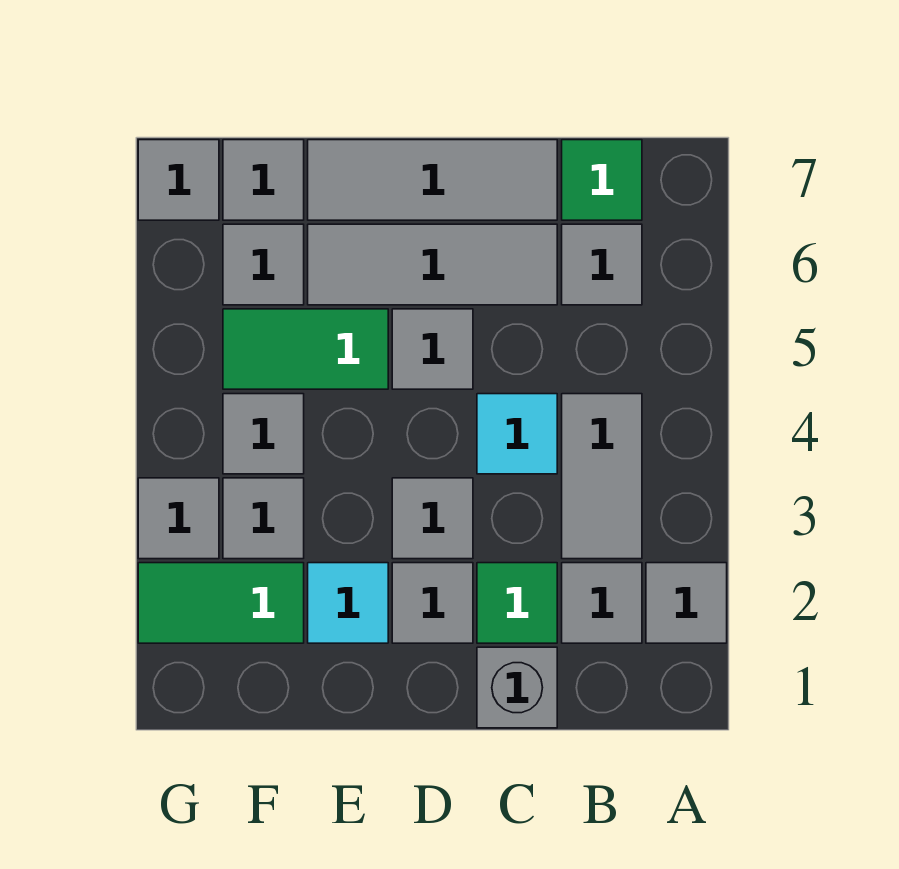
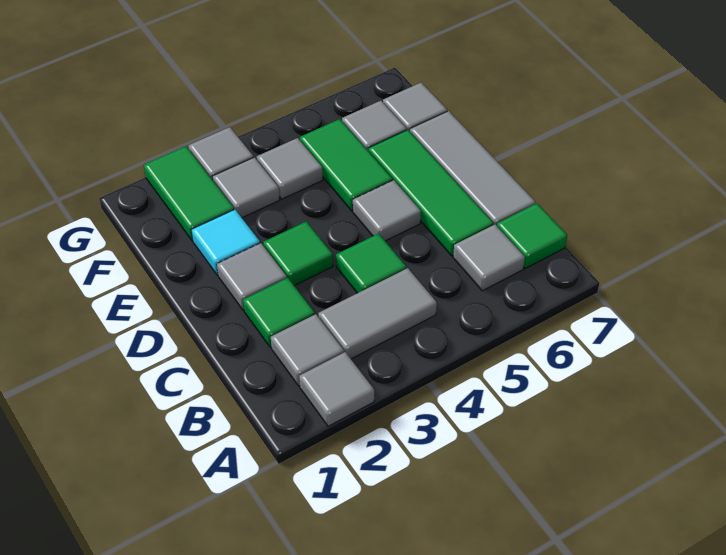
grey brick C1 level 1 -> none
cyan tile C4 level 1 -> green tile C4 level 1
grey tile C6:E6 level 1 -> green tile C6:E6 level 1
grey tile D3 level 1 -> green tile D3 level 1
grey tile G7 level 1 -> none

